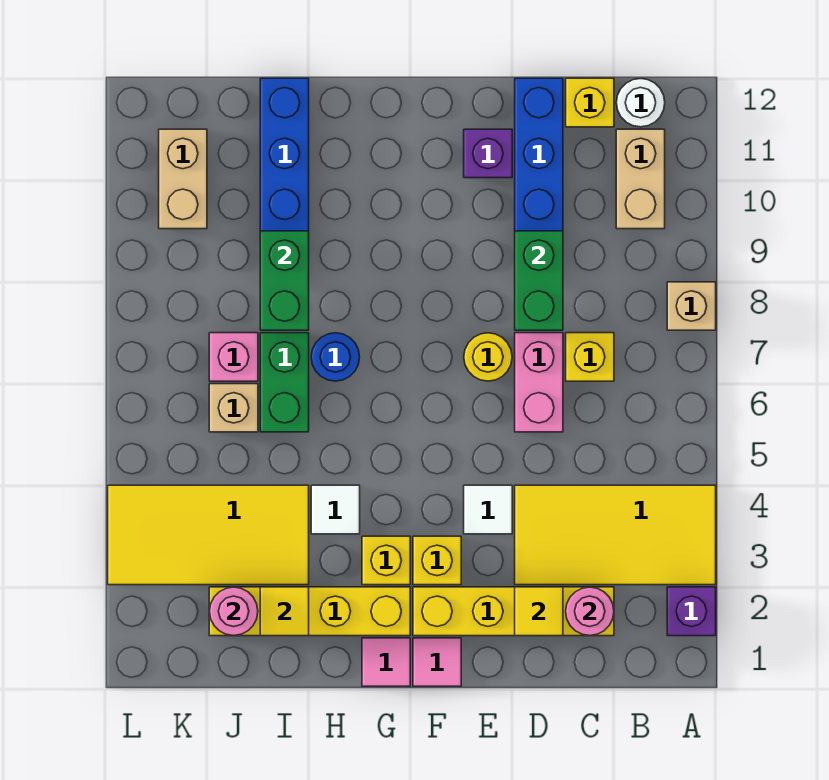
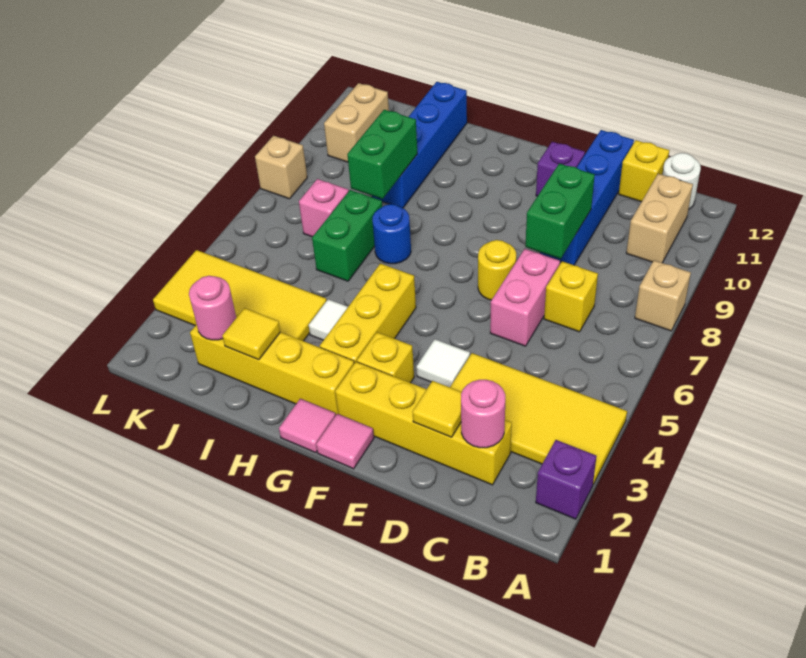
yellow brick G3 level 1 -> yellow brick G3:G5 level 1
tan brick J6 level 1 -> tan brick L8 level 1

